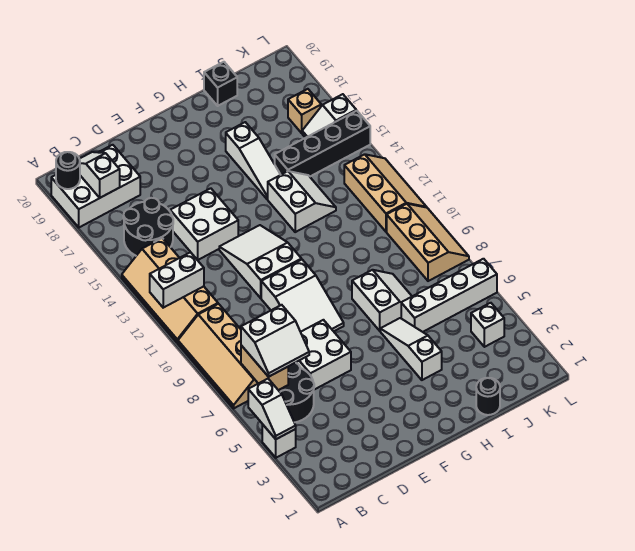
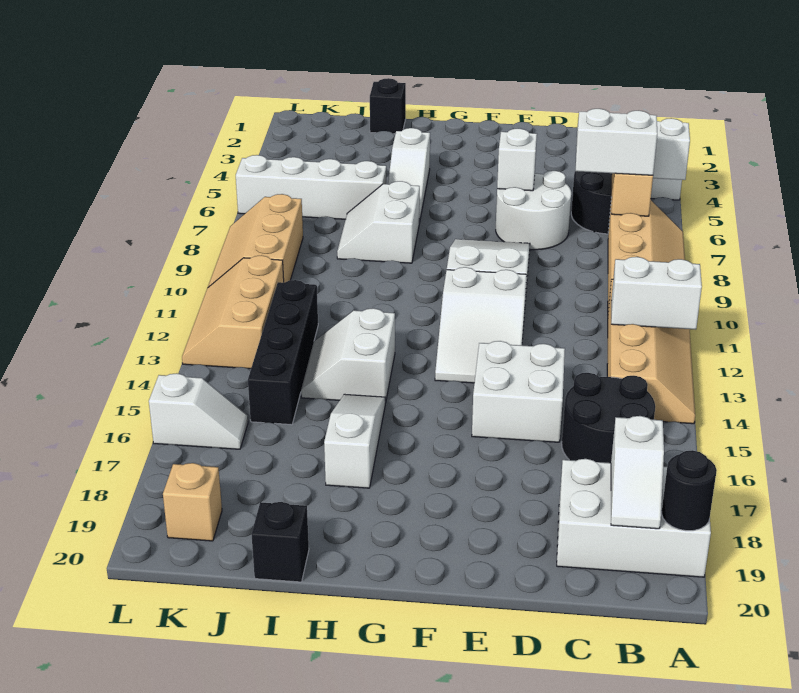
white brick D6:E7 level 1 -> white round brick D6:E7 level 1
black round brick I1 level 1 -> black brick I1 level 1
black brick I15:L15 level 1 -> black brick J12:J15 level 1
white brick K4 level 1 -> white brick E6 level 2
tan brick K17 level 1 -> tan brick K19 level 1

